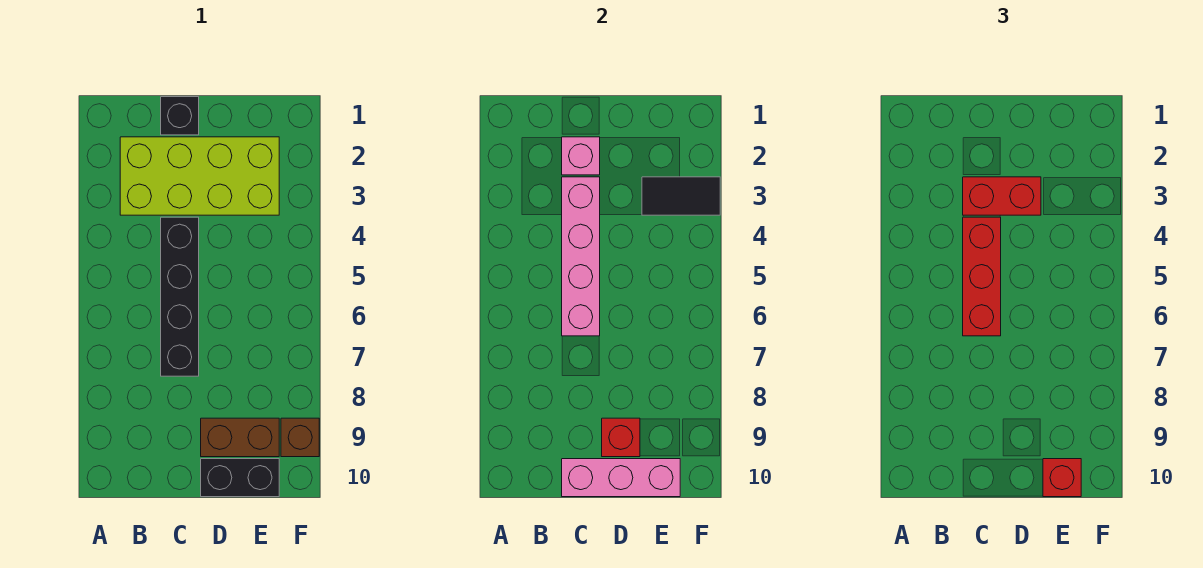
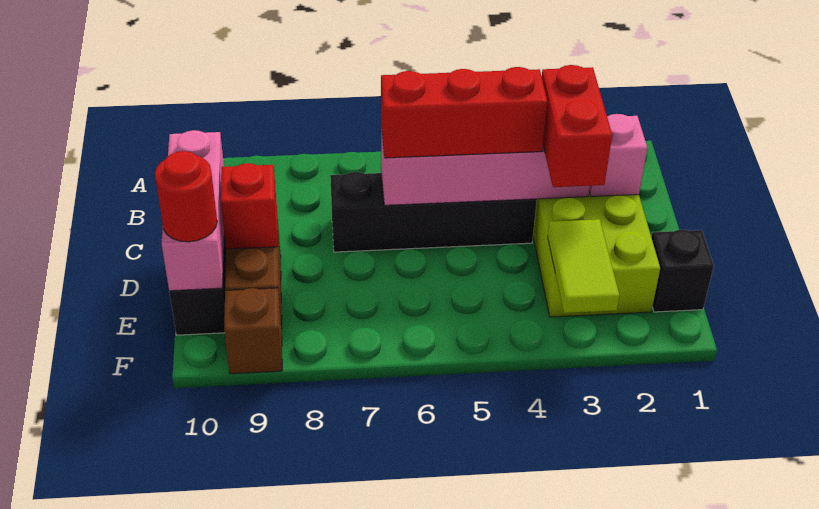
black brick C1 level 1 -> black brick E1 level 1
black tile E3:F3 level 2 -> lime tile E3:F3 level 2
red brick E10 level 3 -> red round brick E10 level 3

